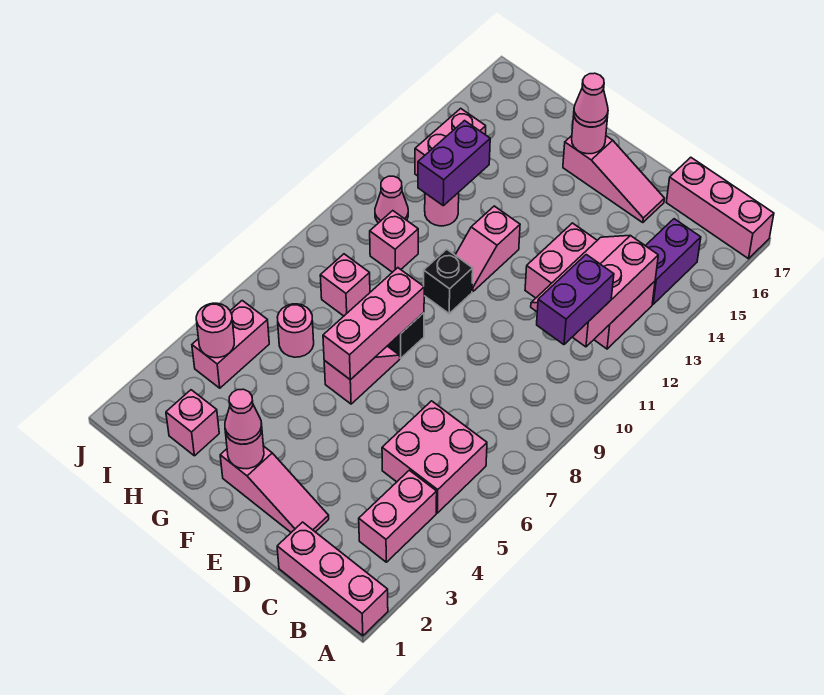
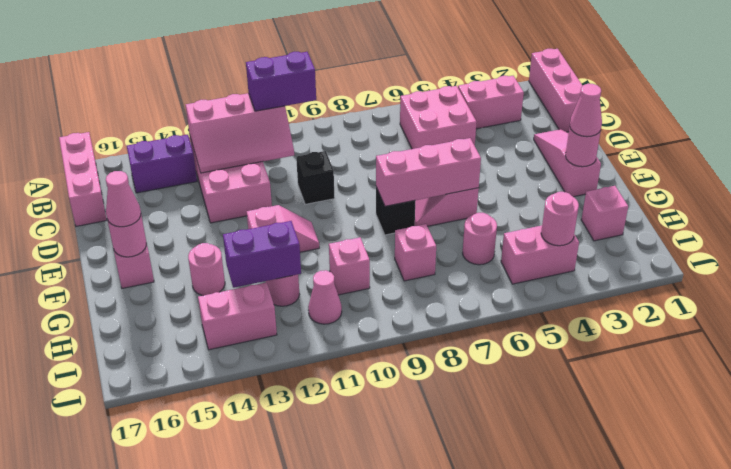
black brick F10 level 1 -> black brick D10 level 1
none -> pink round brick G14 level 1

